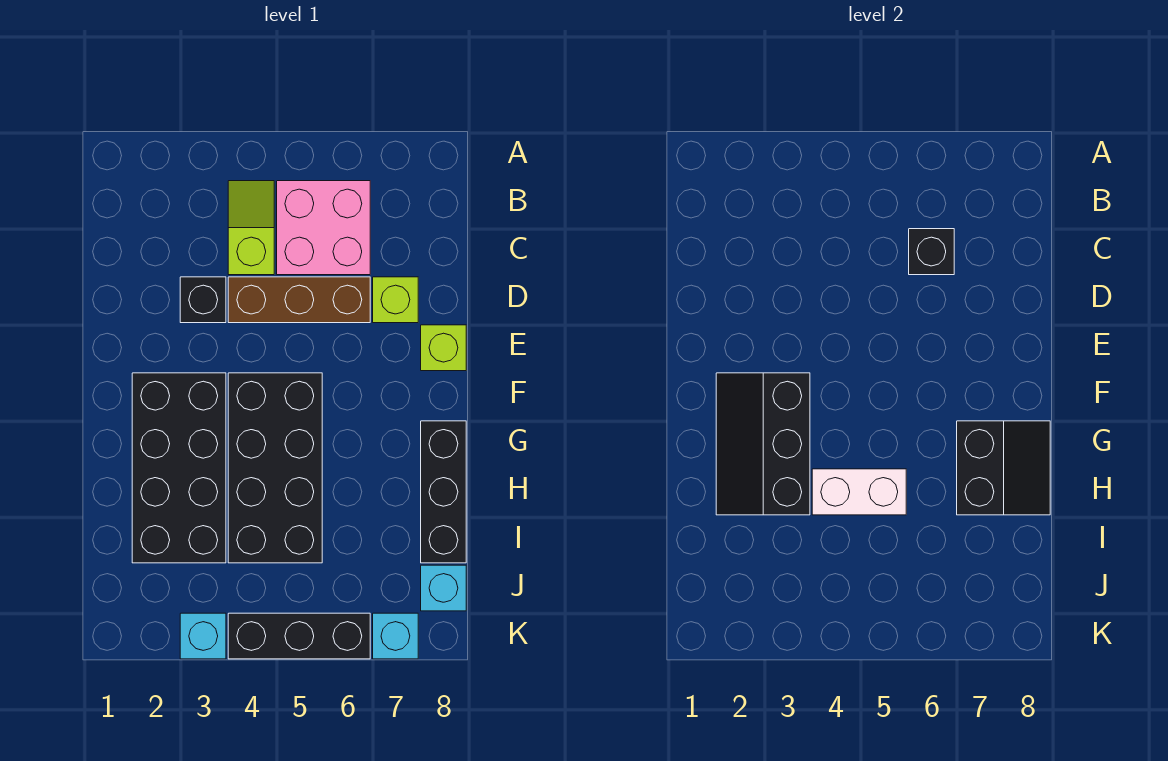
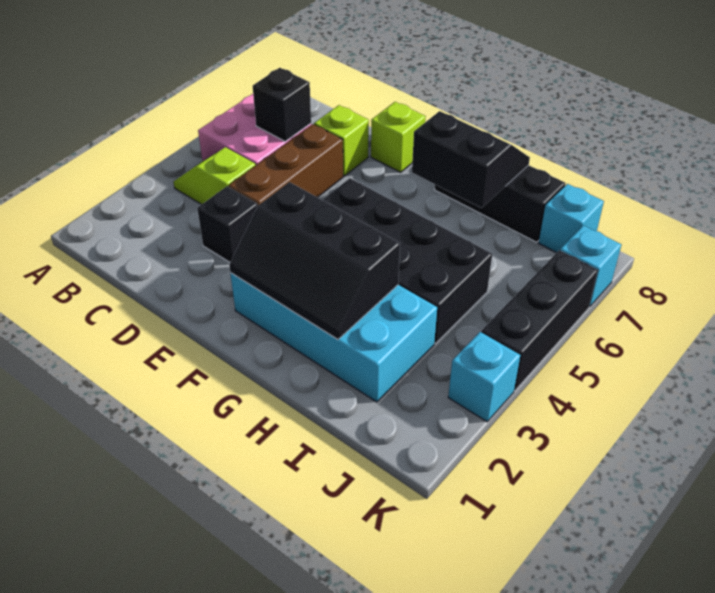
black brick F2:I3 level 1 -> cyan brick F2:I3 level 1
white brick H4:H5 level 2 -> none

